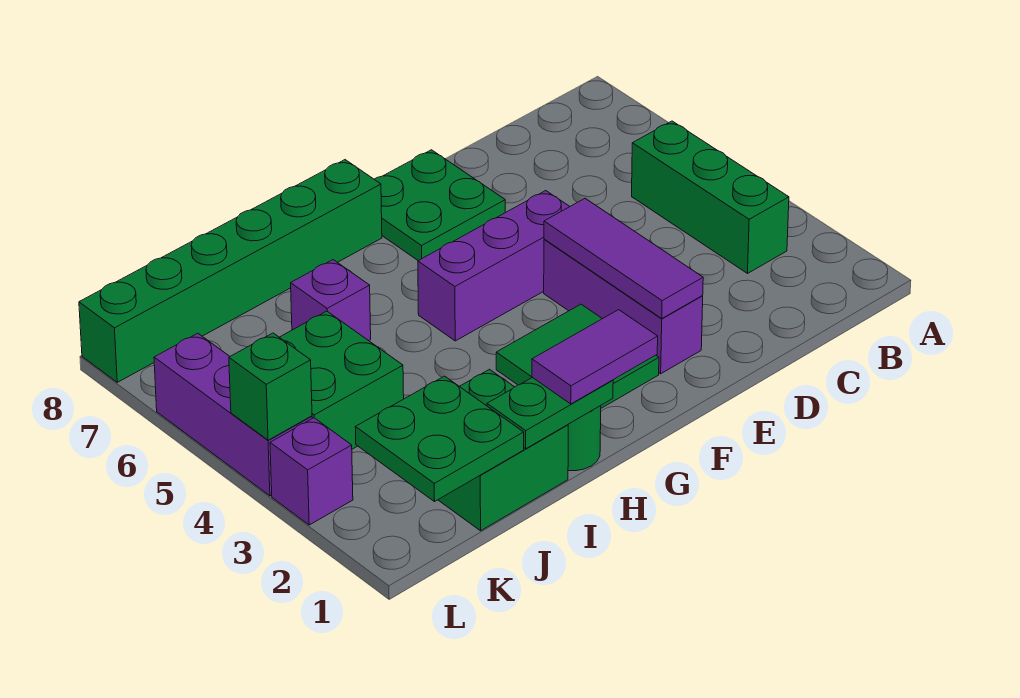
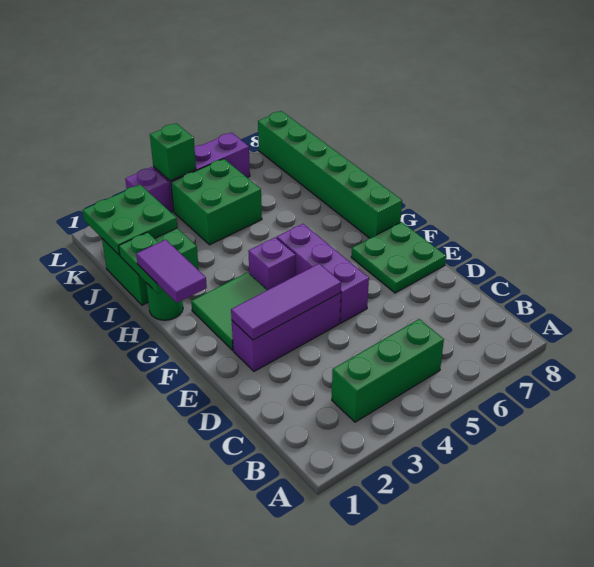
purple brick I6 level 1 -> purple brick G4 level 1

